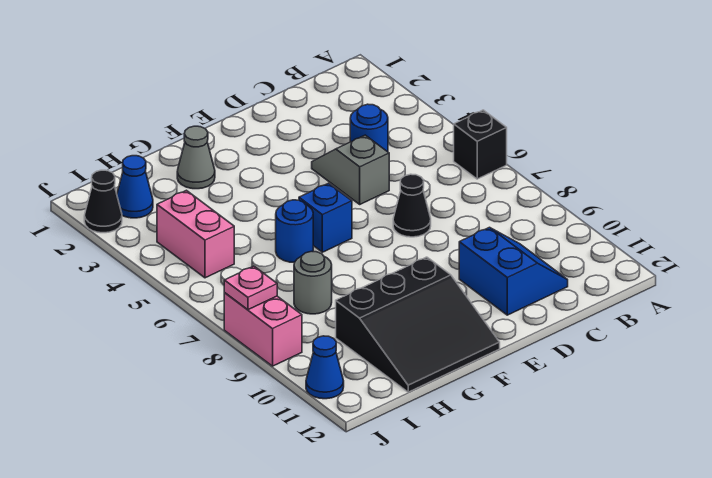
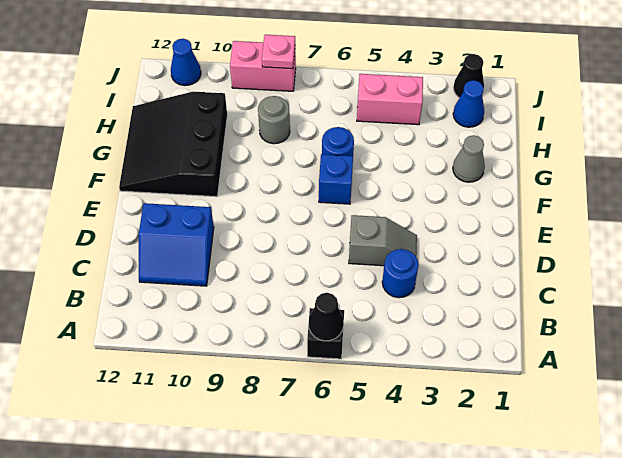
black cone D7 level 1 -> black cone A6 level 2

